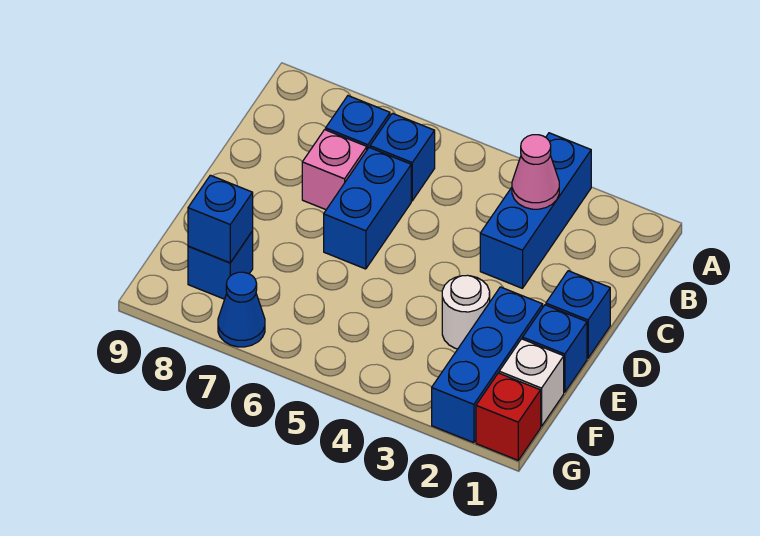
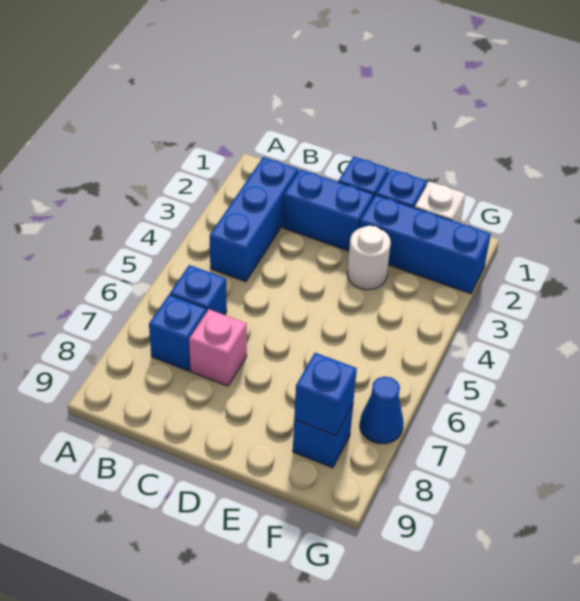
blue brick A3:C3 level 1 -> blue brick B2:B4 level 1
pink cone B3 level 2 -> none
blue brick C6:D6 level 1 -> blue brick C2:D2 level 1
red brick G1 level 1 -> none

